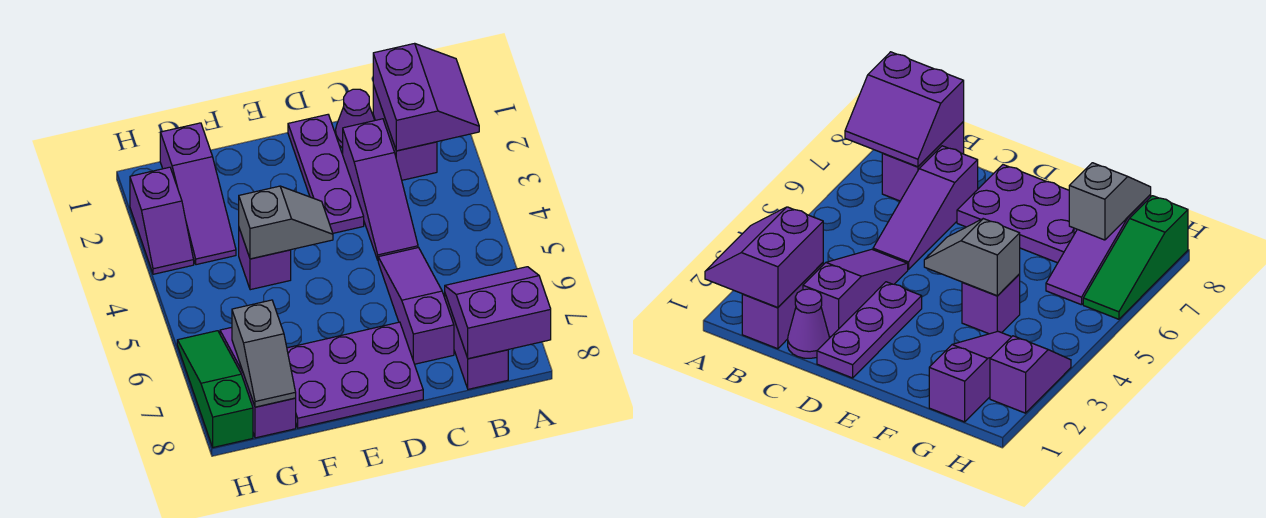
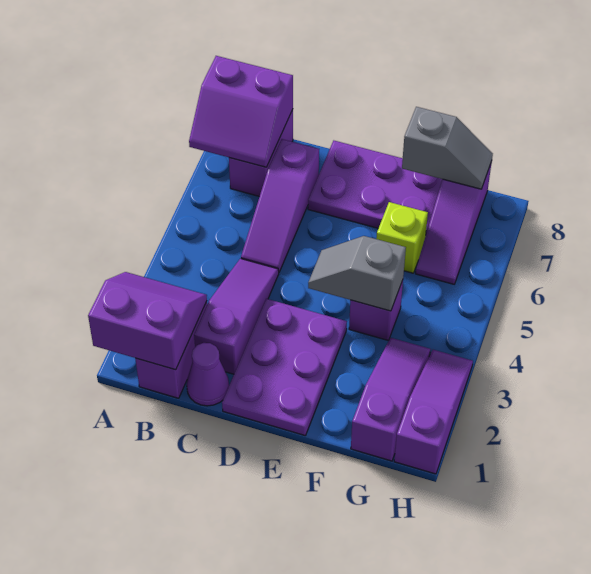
purple slope A1:B2 level 2 top B -> purple slope A1:B2 level 2 top 1
purple plate D1:D3 level 1 -> purple plate D1:E3 level 1
none -> lime brick F6 level 1
grey slope G7:G8 level 2 top 7 -> grey slope F8:G8 level 2 top F
purple slope H2:H3 level 1 top 2 -> purple slope H1:H3 level 1 top 1
green slope H6:H8 level 1 top 8 -> none

